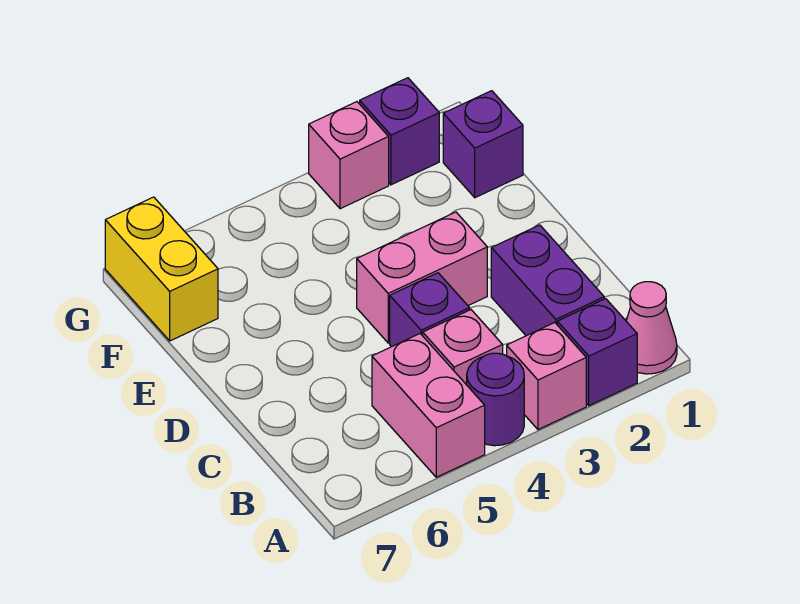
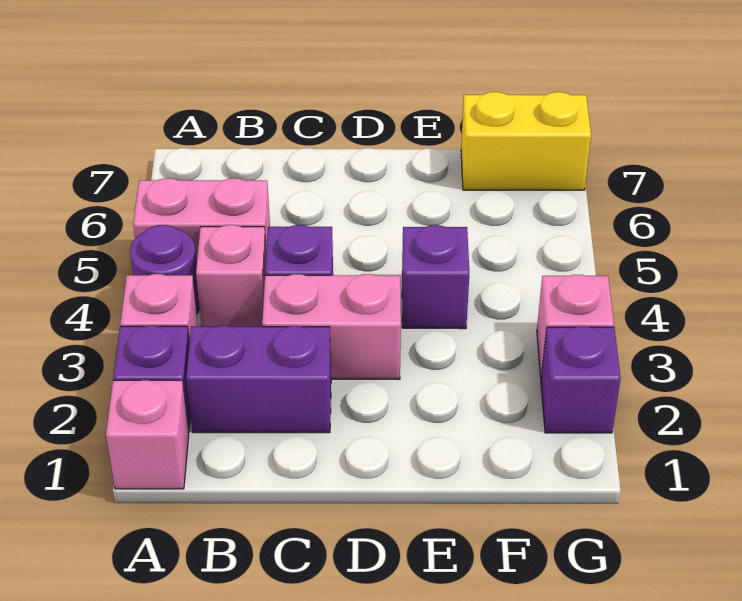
pink cone A1 level 1 -> pink brick A1 level 1
pink brick D3:D4 level 1 -> pink brick C3:D3 level 1
purple brick F1 level 1 -> purple brick E4 level 1

